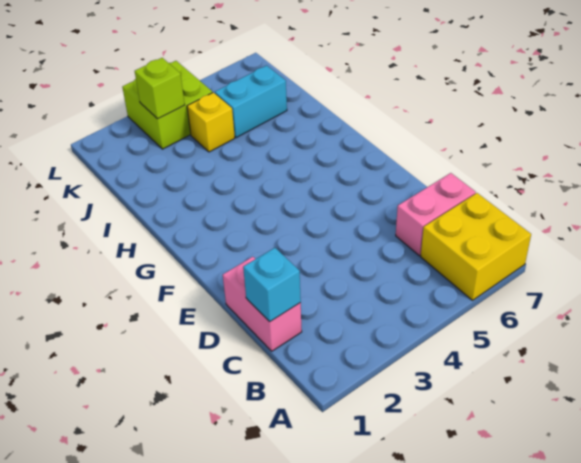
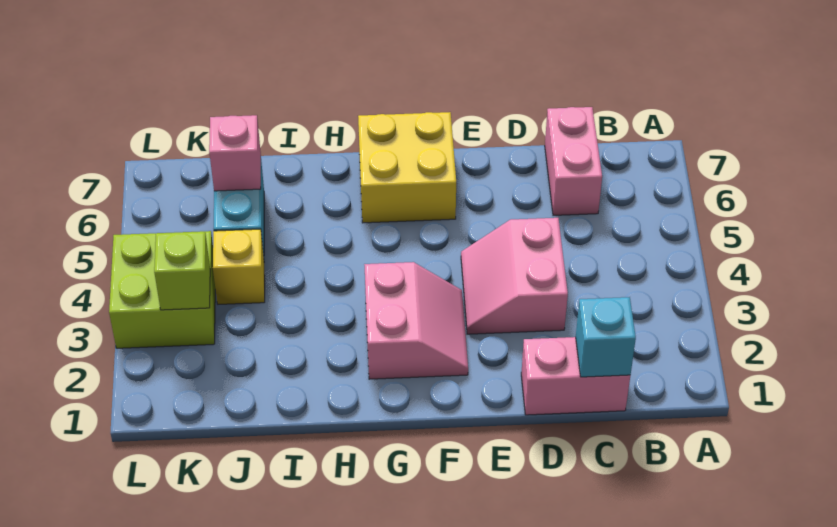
yellow brick A6:B7 level 1 -> yellow brick F6:G7 level 1
none -> pink slope D3:E4 level 1 top D
none -> pink slope F2:G3 level 1 top G
none -> pink brick J6 level 2

